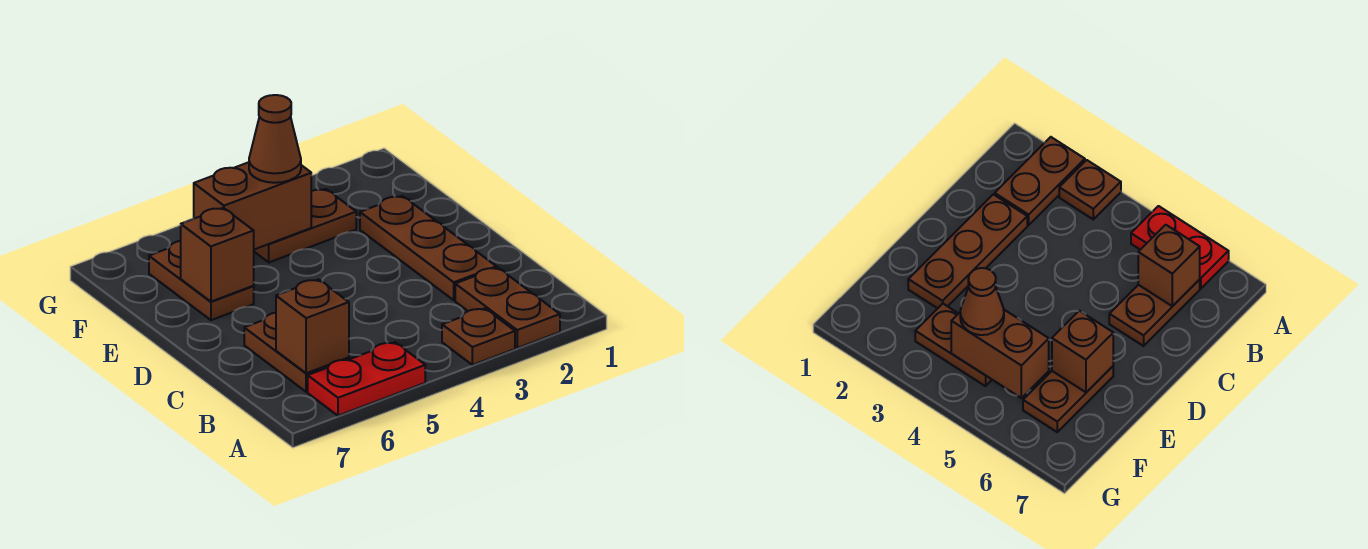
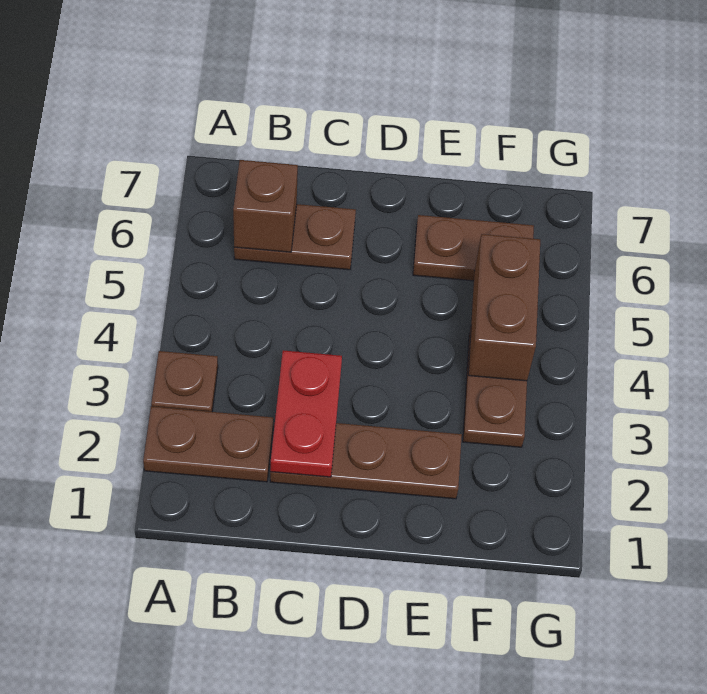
red plate A5:A6 level 1 -> red plate C2:C3 level 2
brown brick E6 level 2 -> none
brown cone F4 level 3 -> none

